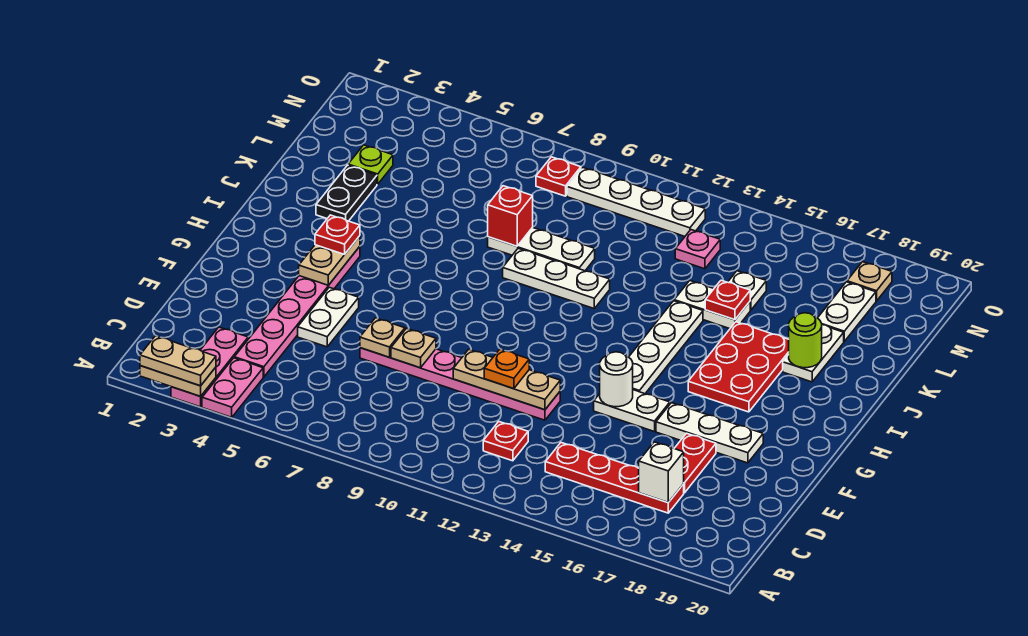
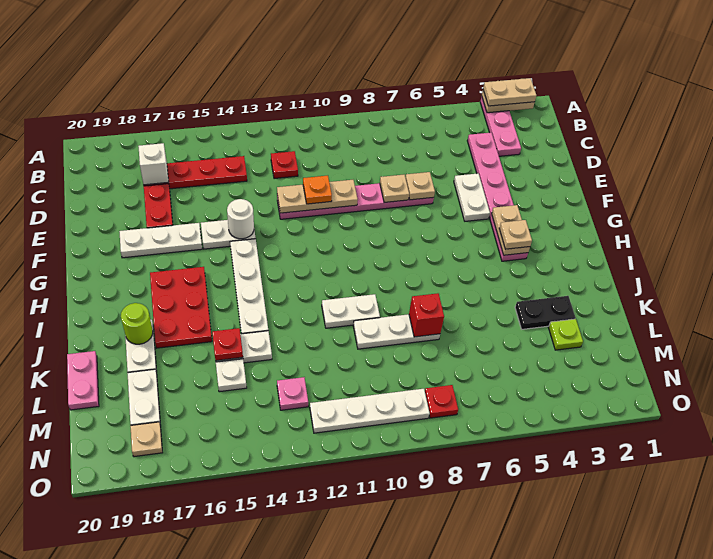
pink plate A4:B4 level 1 -> pink plate K20:L20 level 1
red plate H4 level 3 -> tan plate H4 level 3
black plate J3:K3 level 1 -> black plate K3:K4 level 1
white plate J9:J11 level 1 -> white plate J10:J11 level 1

